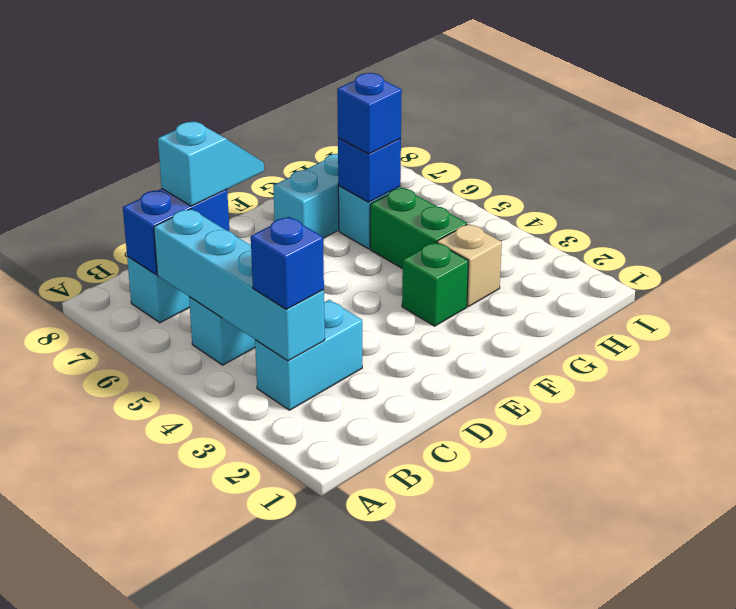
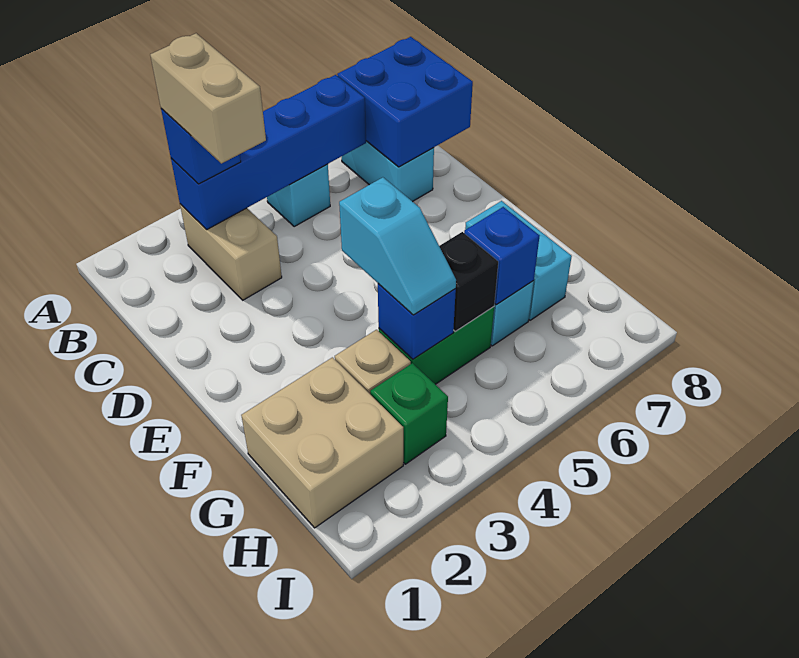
cyan brick B3:C3 level 1 -> tan brick B3:C3 level 1
cyan brick B3:B6 level 2 -> blue brick B3:B6 level 2
none -> tan brick B3:C3 level 4
blue brick B7:C7 level 2 -> blue brick B7:C8 level 2
cyan slope C7:D7 level 3 top C -> cyan slope F4:G4 level 3 top F
green brick F3 level 1 -> green brick H3 level 1
none -> tan brick G1:H2 level 1
none -> black brick G5 level 2
blue brick G6 level 3 -> blue brick G4 level 2

